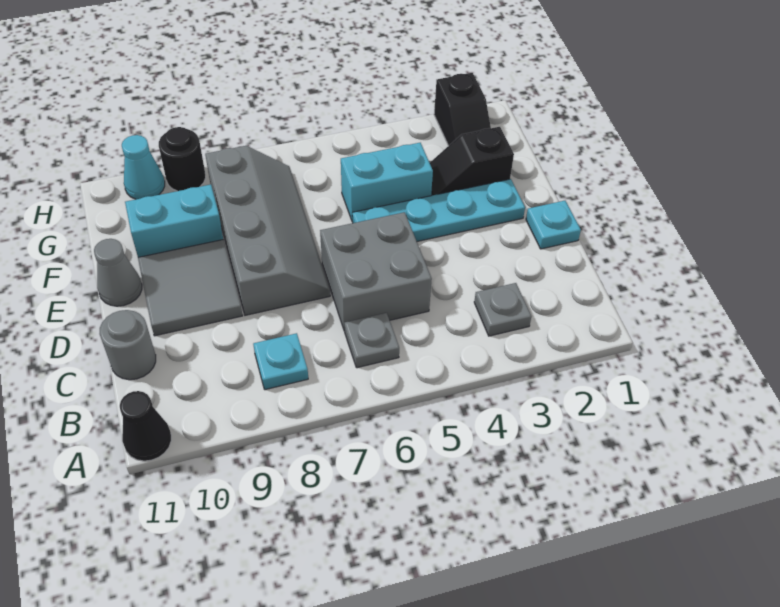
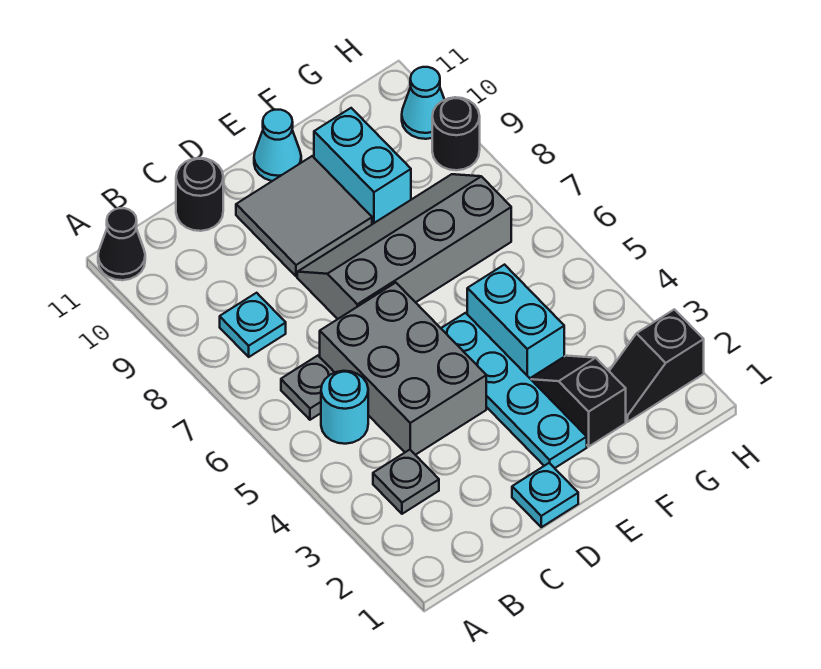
none -> cyan round brick B5 level 1
grey brick C5:D6 level 1 -> grey brick C4:D6 level 1
grey round brick C11 level 1 -> black round brick C11 level 1
grey slope D7:G8 level 1 top 8 -> grey slope D7:G8 level 1 top 7
grey cone E11 level 1 -> cyan cone E11 level 1

